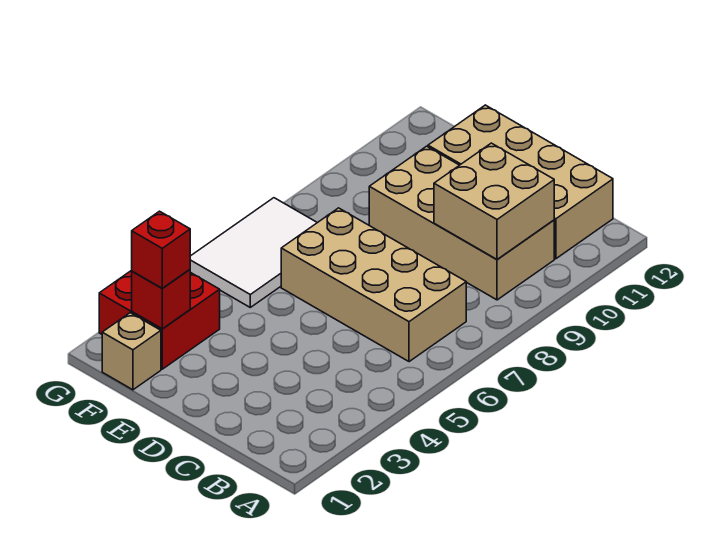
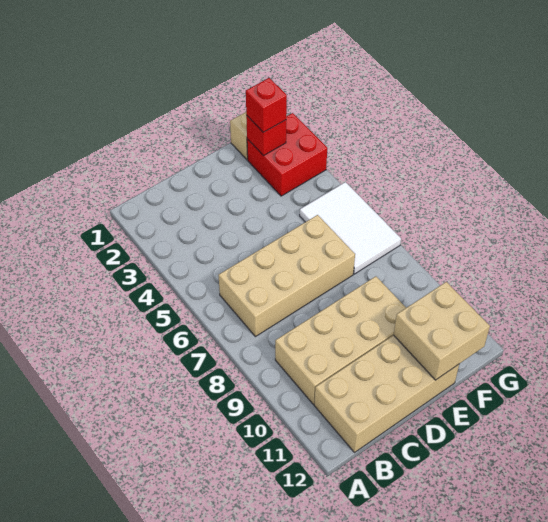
tan brick B9:C10 level 2 -> tan brick E11:F12 level 2

